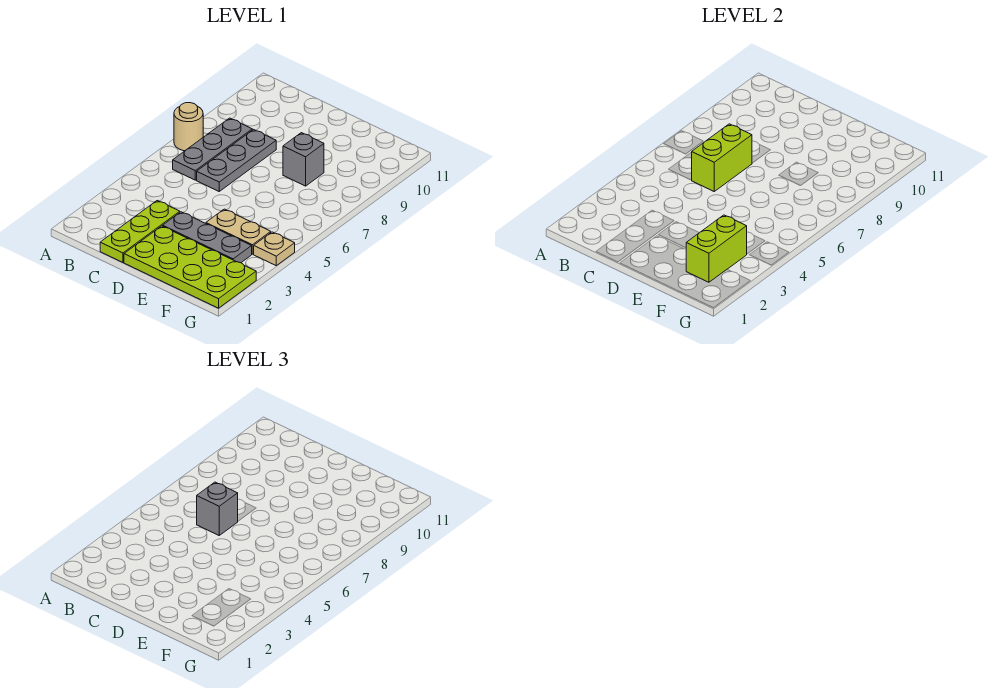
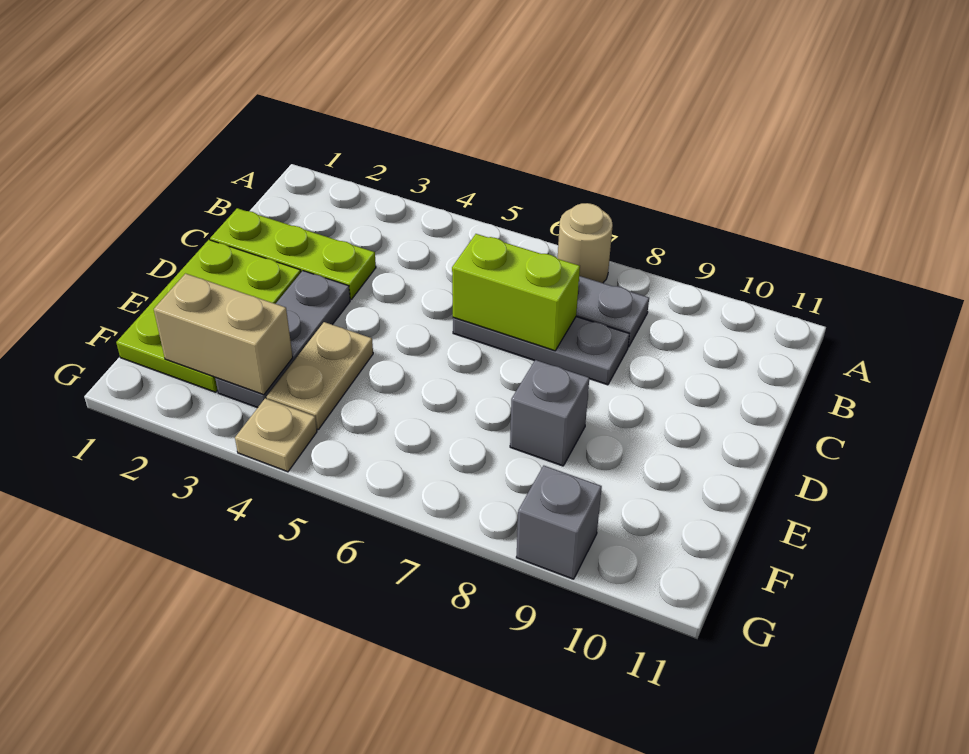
grey brick C6 level 3 -> grey brick G9 level 1
lime plate D1:G2 level 1 -> lime plate D1:F2 level 1
lime brick F2:F3 level 2 -> tan brick F2:F3 level 2

